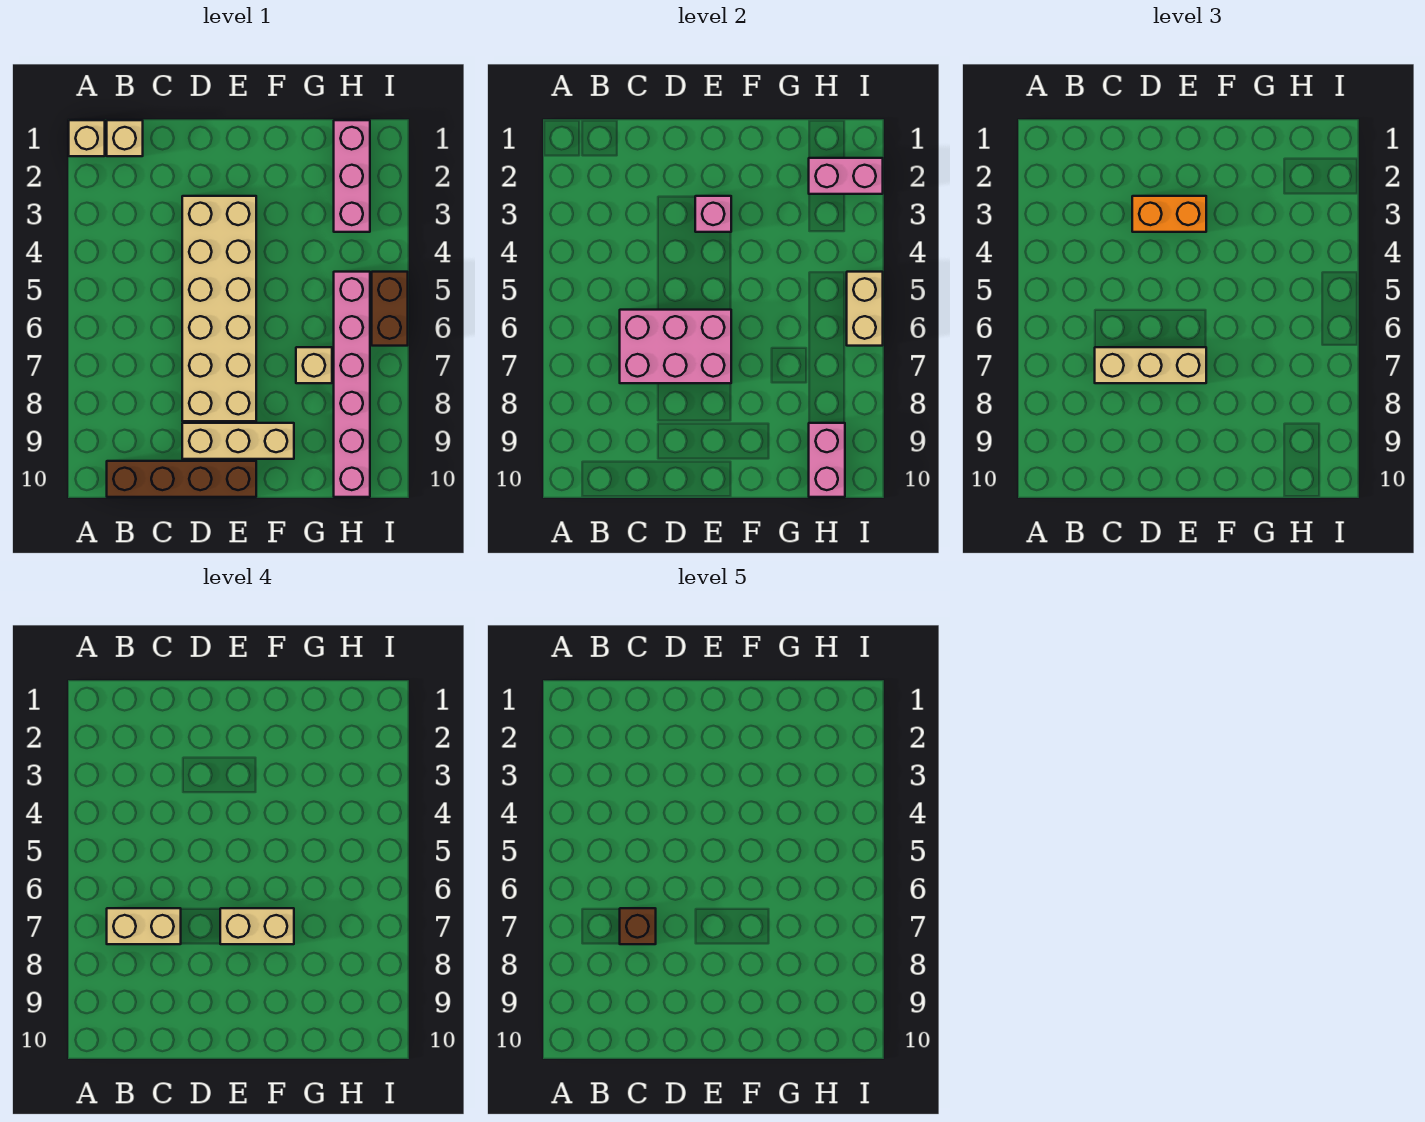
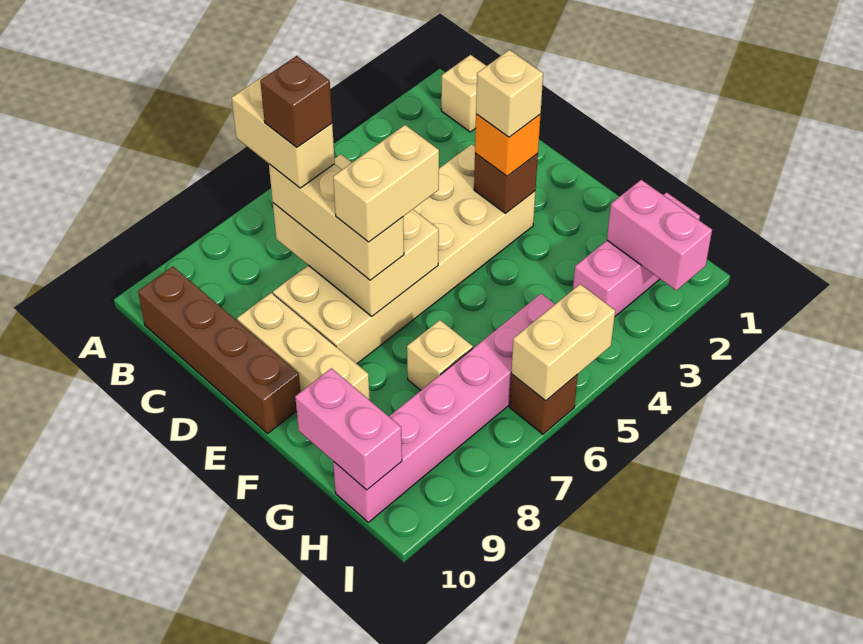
tan brick A1 level 1 -> tan brick E3 level 4
pink brick C6:E7 level 2 -> tan brick C6:E7 level 2
orange brick D3:E3 level 3 -> orange brick E3 level 3
pink brick E3 level 2 -> brown brick E3 level 2
tan brick E7:F7 level 4 -> tan brick E6:E7 level 4
pink brick H9:H10 level 2 -> pink brick G10:H10 level 2
brown brick I5:I6 level 1 -> brown brick I6 level 1

